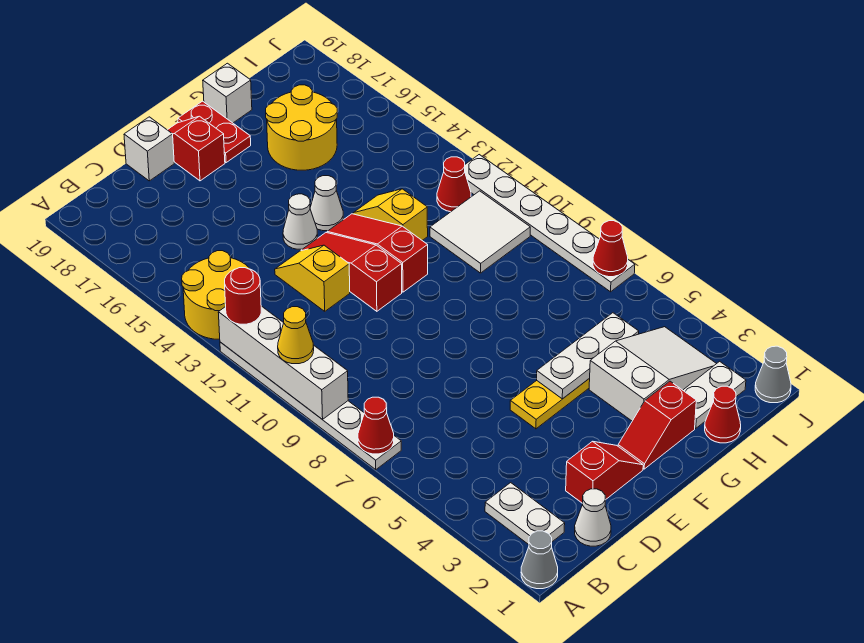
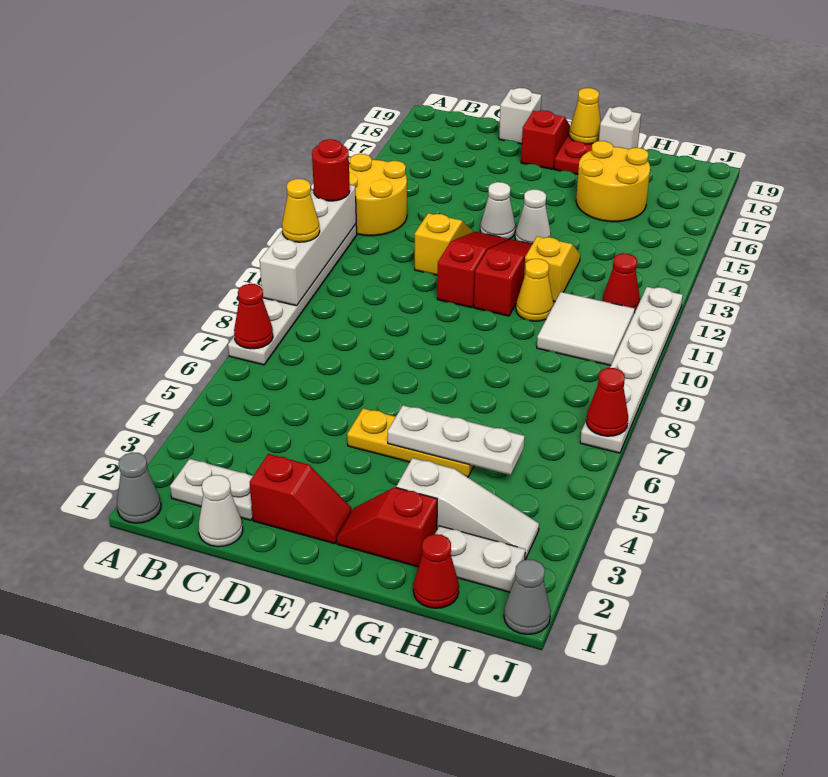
white plate B2:B3 level 1 -> white plate B2:C2 level 1
none -> yellow cone F19 level 2
white slope G3:I4 level 1 top G -> white slope G3:I3 level 1 top G
none -> yellow cone G11 level 1

